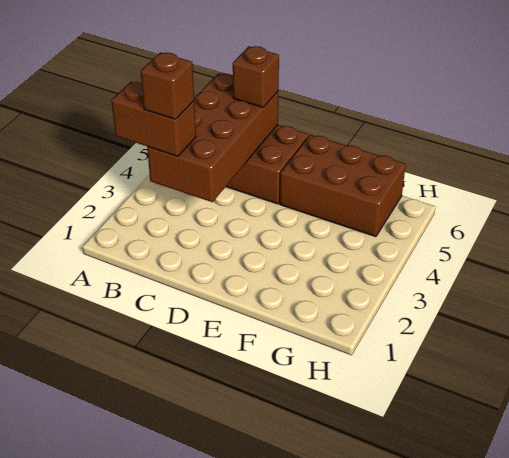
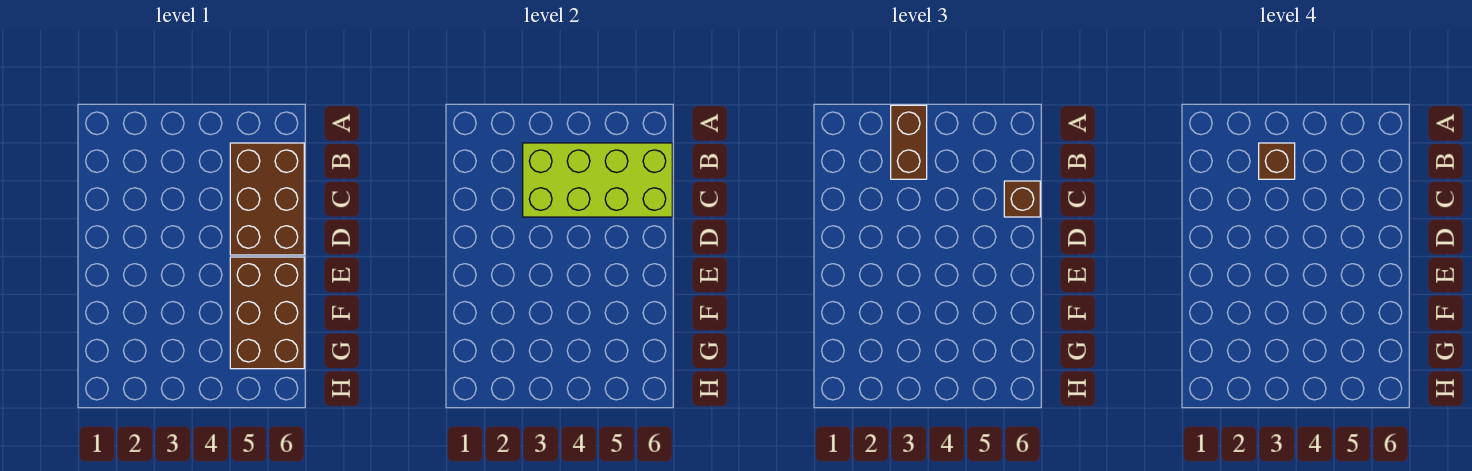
brown brick B3:C6 level 2 -> lime brick B3:C6 level 2

